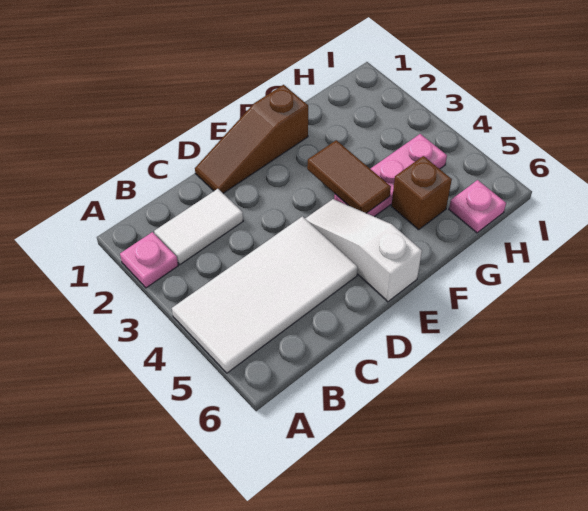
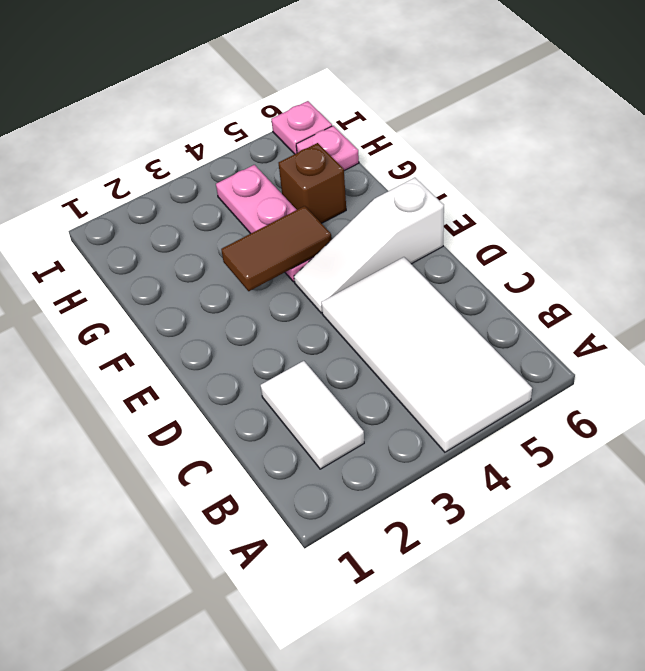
pink plate A2 level 1 -> pink plate I6 level 1
brown slope D1:F1 level 1 top F -> none

